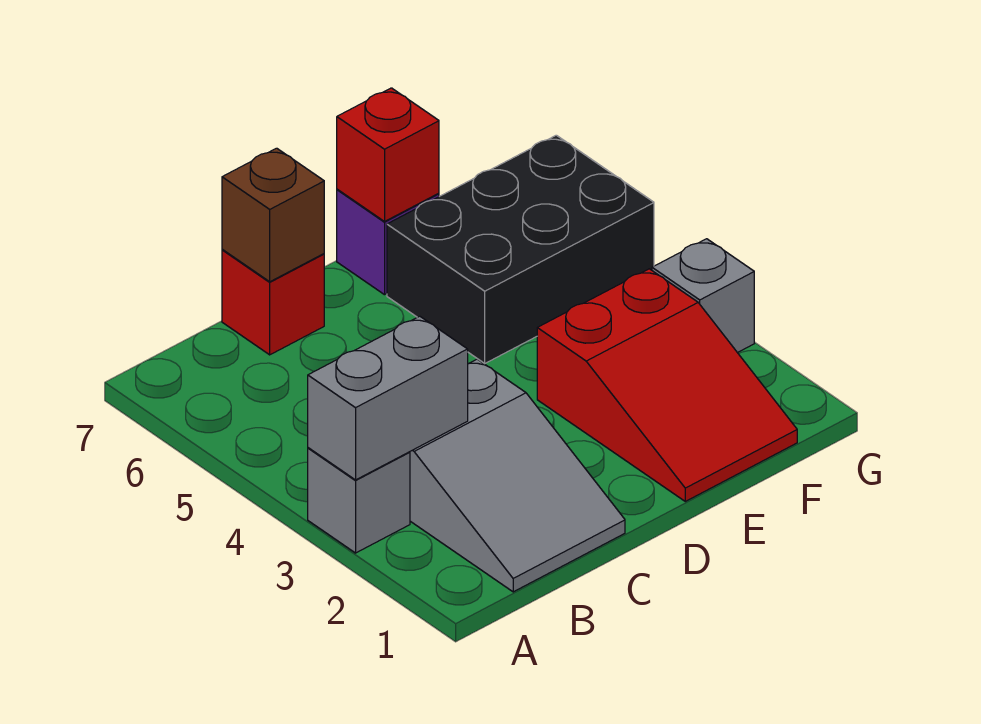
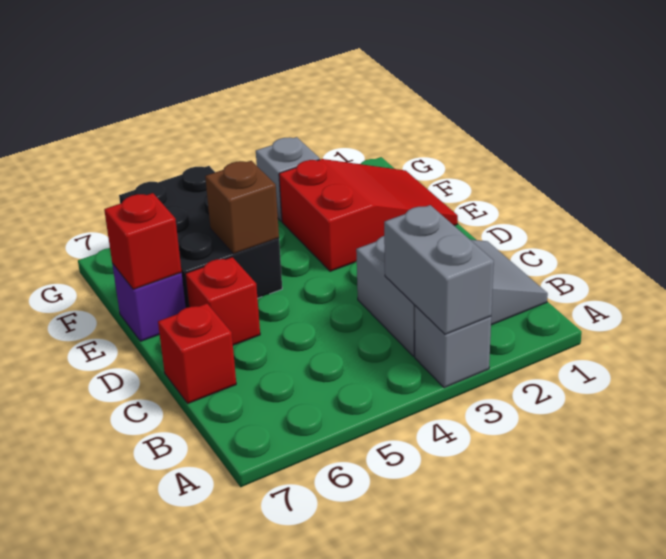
brown brick C7 level 2 -> brown brick E5 level 2
none -> red brick D6 level 1

